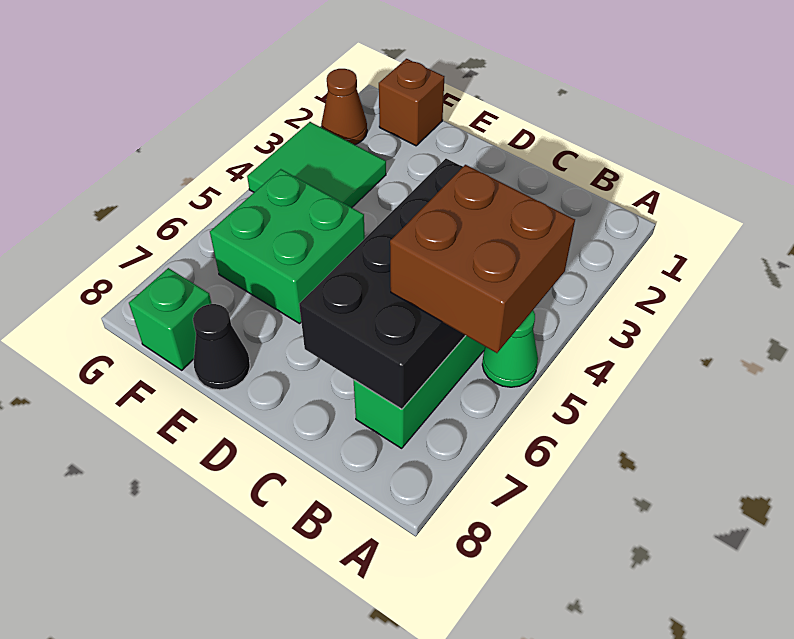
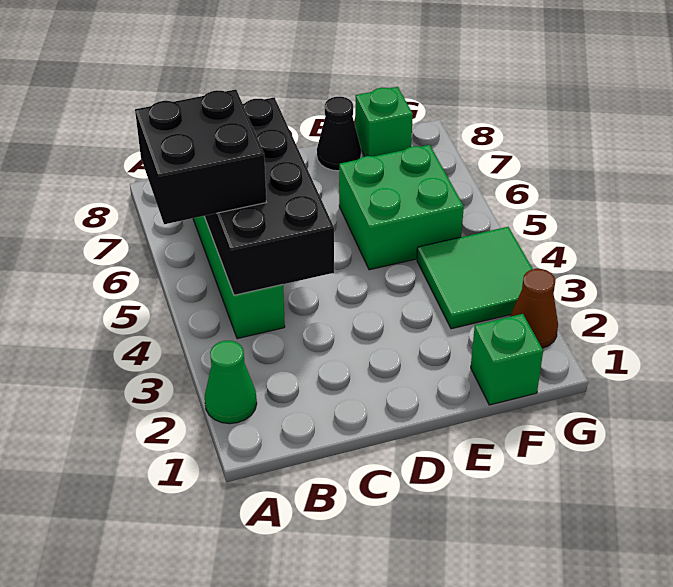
green cone A5 level 1 -> green cone A2 level 1
brown brick A5:B6 level 3 -> black brick A5:B6 level 3
brown brick F1 level 1 -> green brick F1 level 1

